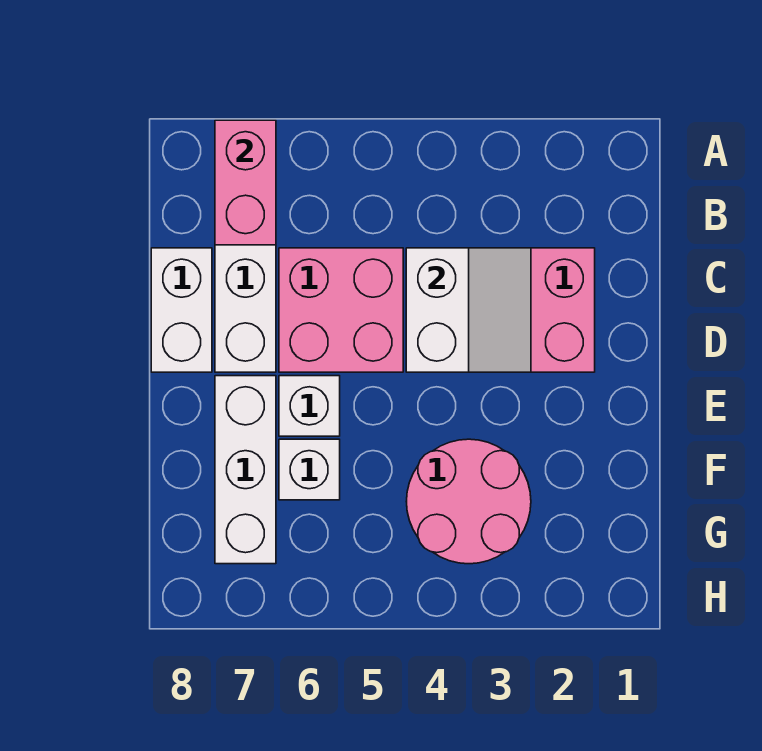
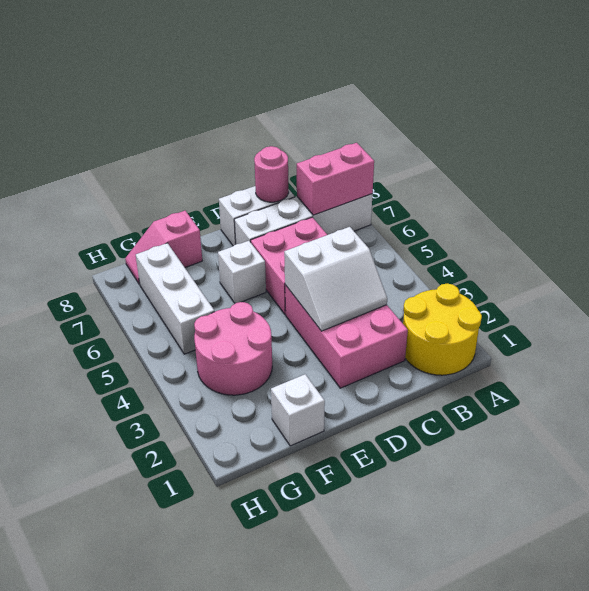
none -> yellow round brick A1:B2 level 1
none -> pink round brick C8 level 2
white brick E7:G7 level 1 -> white brick G5:G7 level 1
white brick F6 level 1 -> white brick F1 level 1
none -> pink slope F8:G8 level 1 top F

